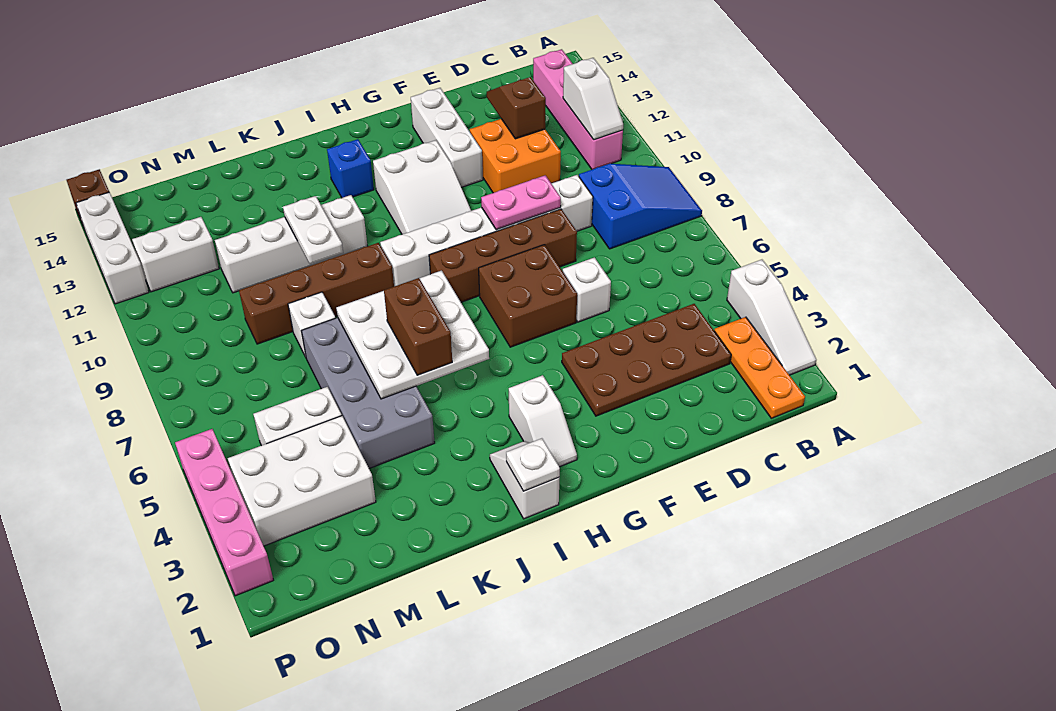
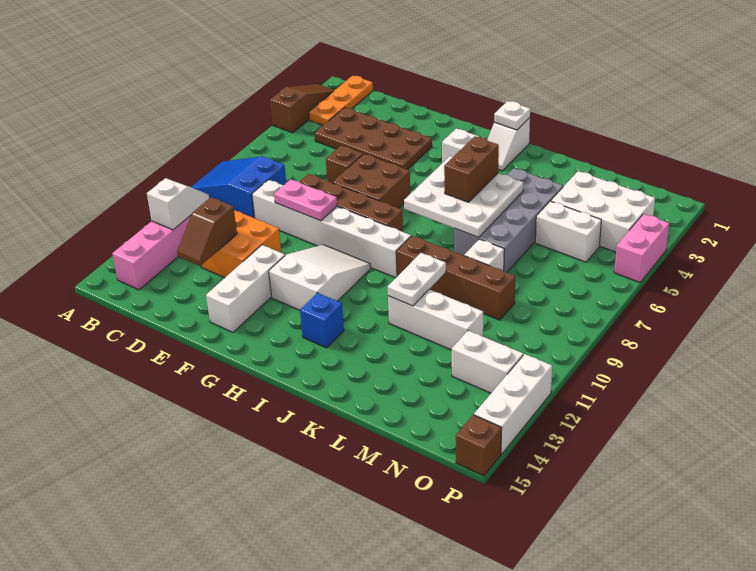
white slope A2:A4 level 1 top 4 -> brown slope A2:A4 level 1 top 4
white brick E6 level 1 -> brown brick E6 level 1
white brick J11:M11 level 1 -> white brick K11:M11 level 1
pink brick P2:P5 level 1 -> pink brick P4:P5 level 1

